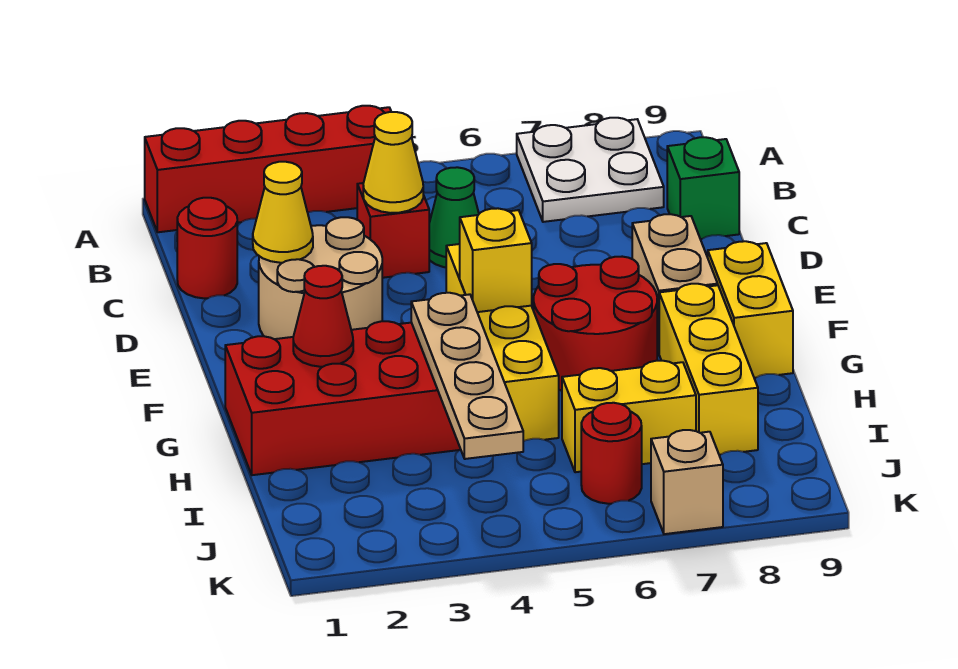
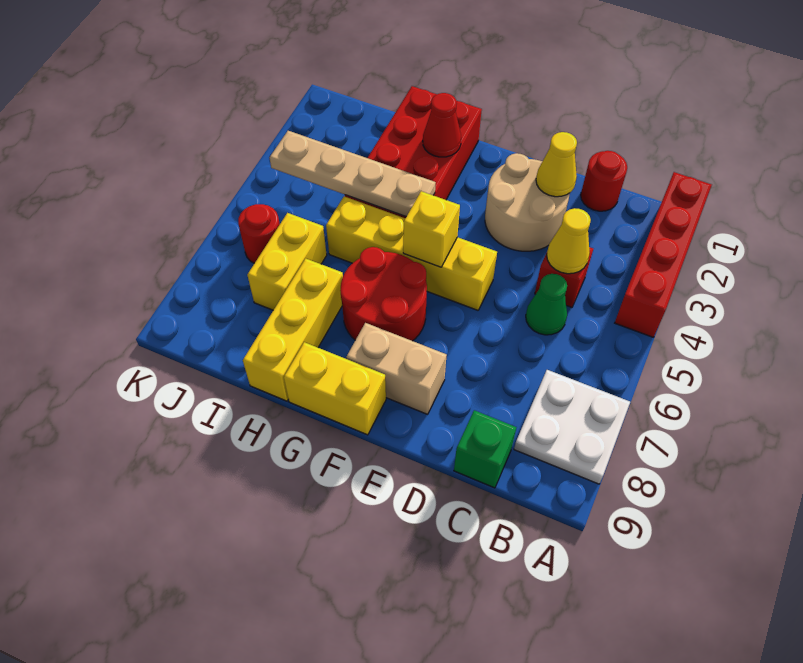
yellow brick G8:I8 level 1 -> yellow brick H7:H9 level 1
tan brick K7 level 1 -> none

